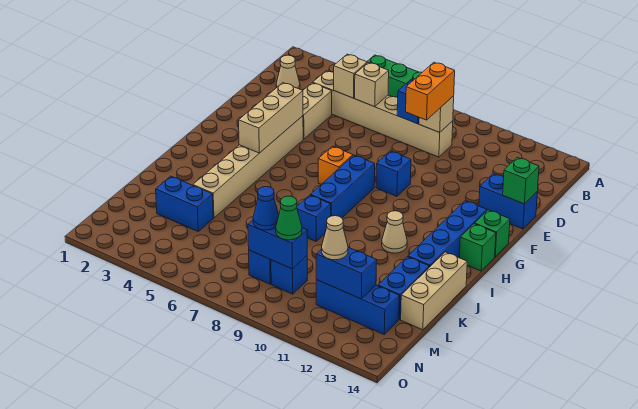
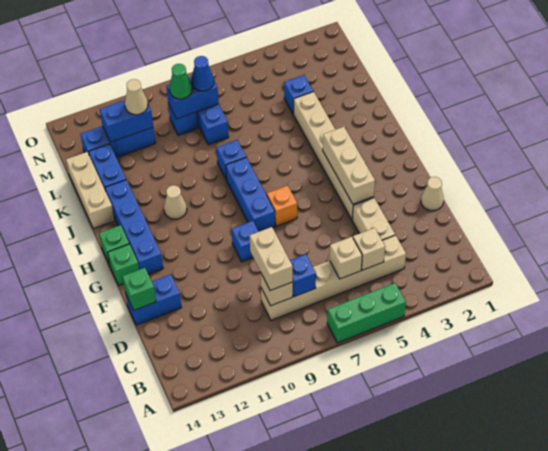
tan cone C2 level 1 -> tan cone E1 level 1
orange brick C9:D9 level 3 -> tan brick C9:D9 level 3
blue brick L3:L4 level 1 -> blue brick L4 level 1

